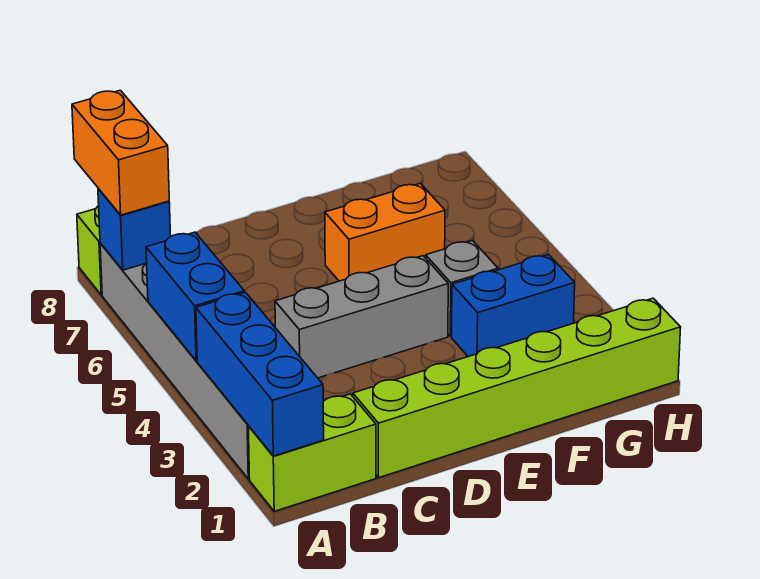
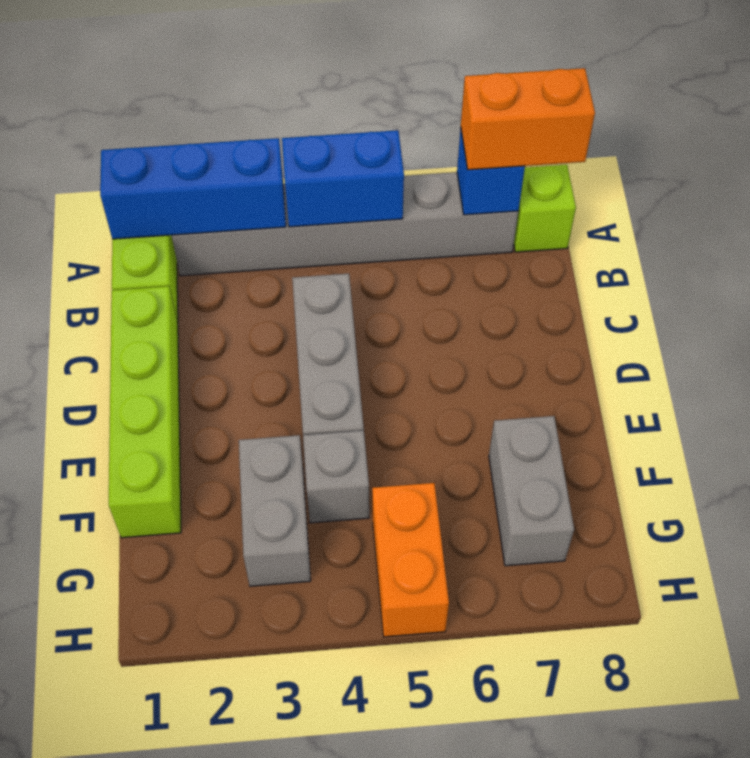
lime brick C1:H1 level 1 -> lime brick C1:F1 level 1
orange brick E6:F6 level 1 -> orange brick G5:H5 level 1
blue brick F3:G3 level 1 -> grey brick F3:G3 level 1
none -> grey brick F7:G7 level 1

